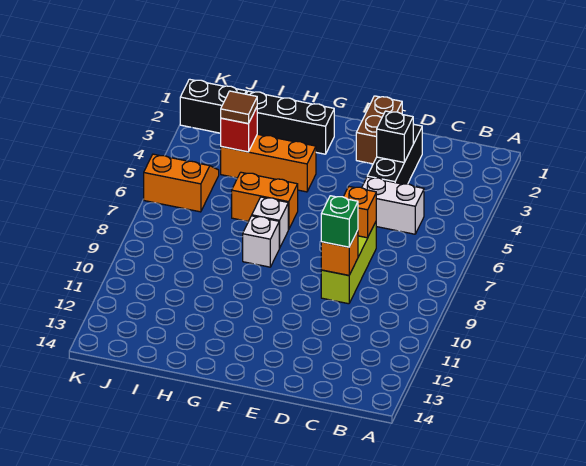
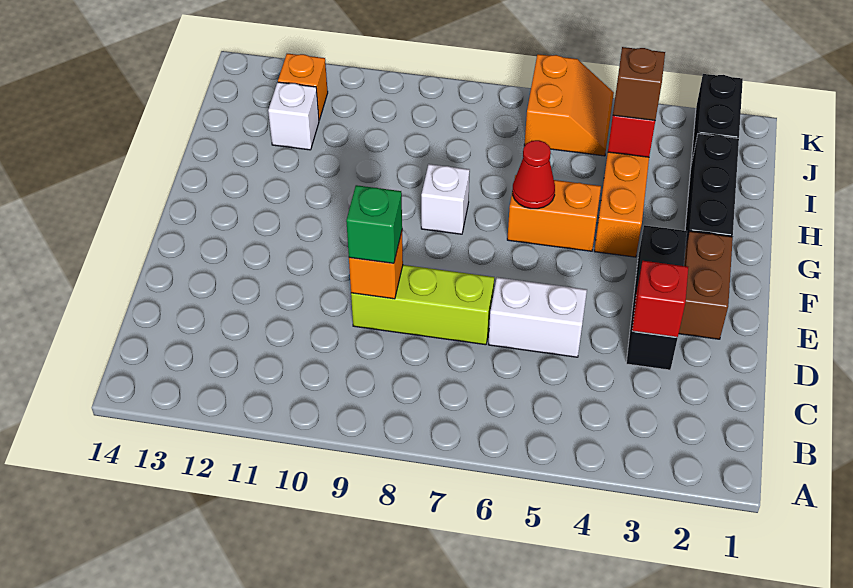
white brick C5:D5 level 1 -> white brick D5:D6 level 1
black brick D2:D4 level 1 -> black brick D3:F3 level 1
black brick D3 level 2 -> red brick D3 level 2
orange brick D7 level 2 -> orange brick J12 level 1
brown brick E1:E2 level 1 -> brown brick E2:F2 level 1
orange brick G6:H6 level 1 -> orange brick G5:G6 level 1
none -> red cone G6 level 2
white brick G7 level 1 -> white brick I12 level 1
brown tile I4 level 3 -> brown brick I4 level 3

